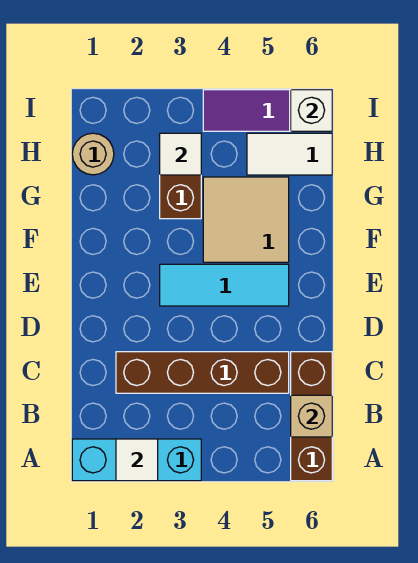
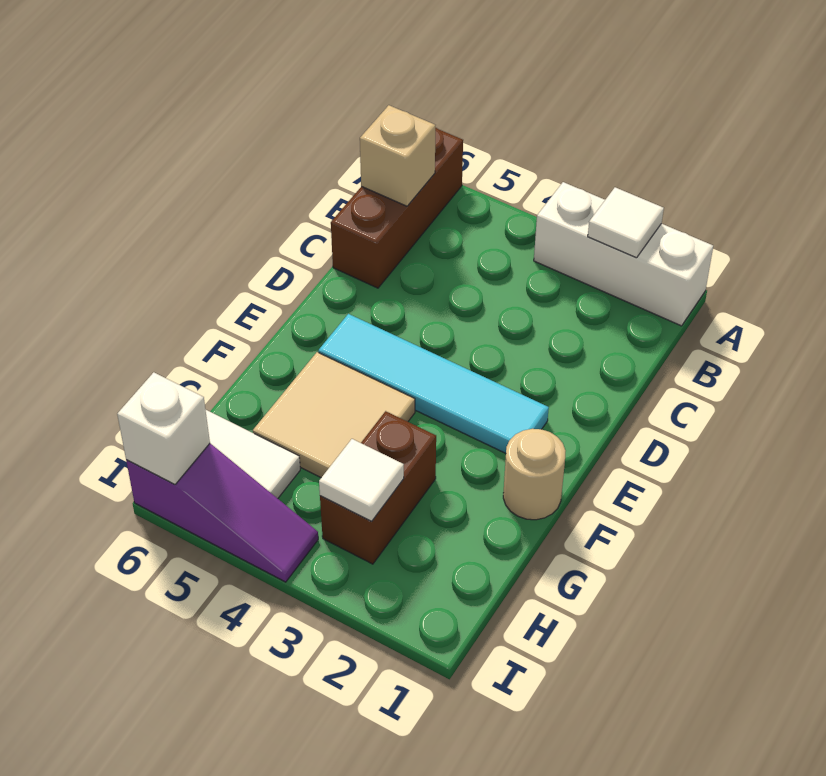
cyan brick A1:A3 level 1 -> white brick A1:A3 level 1
brown brick C2:C5 level 1 -> none
cyan tile E3:E5 level 1 -> cyan tile E2:E5 level 1
tan round brick H1 level 1 -> tan round brick F1 level 1

